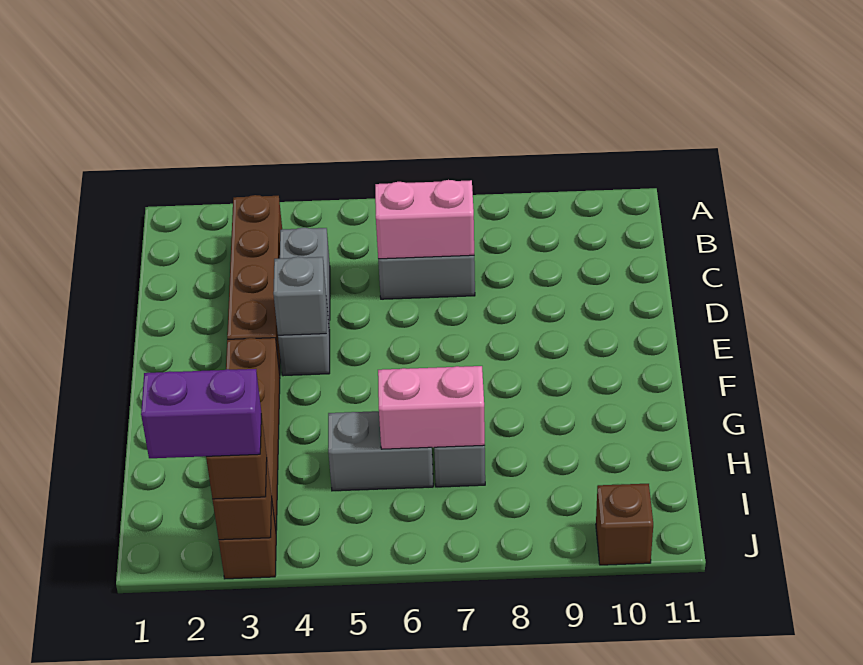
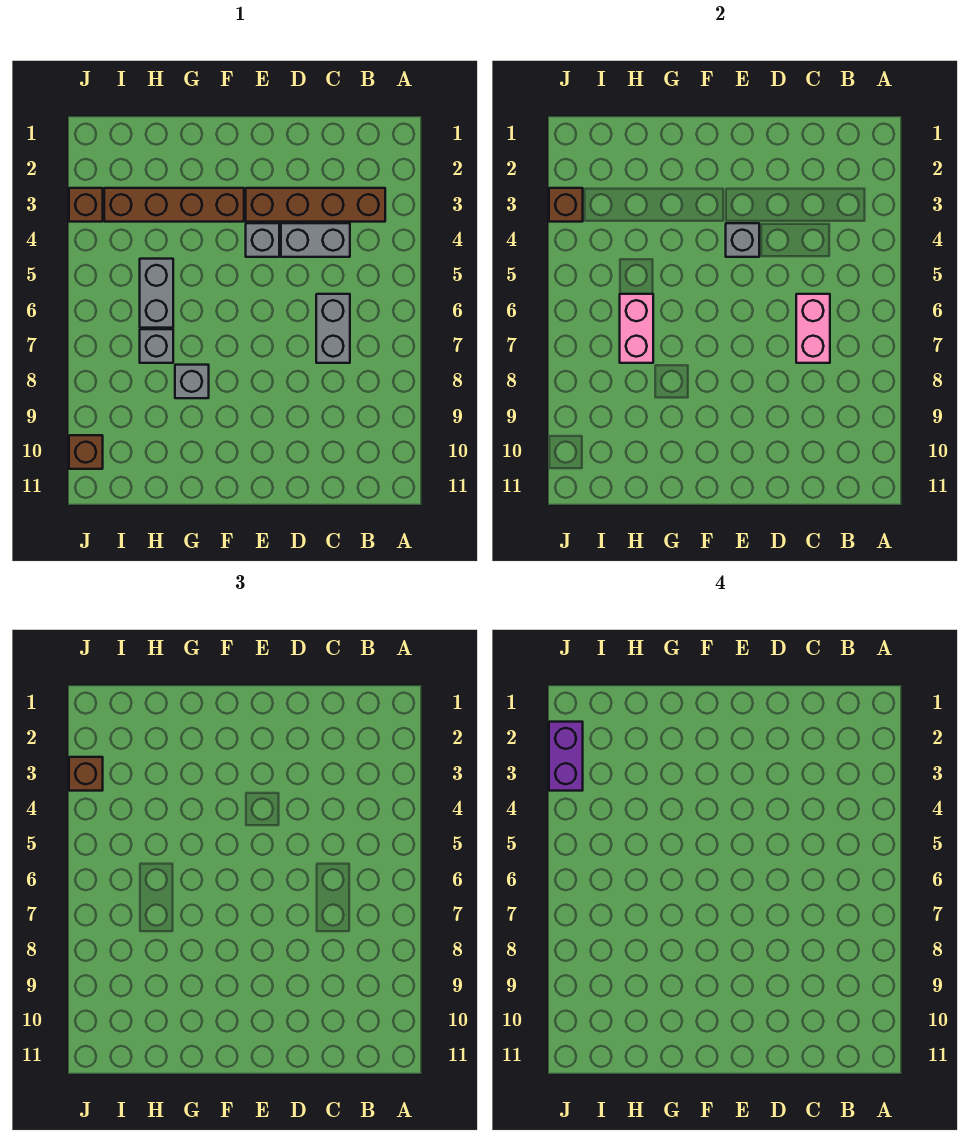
none -> grey brick G8 level 1

